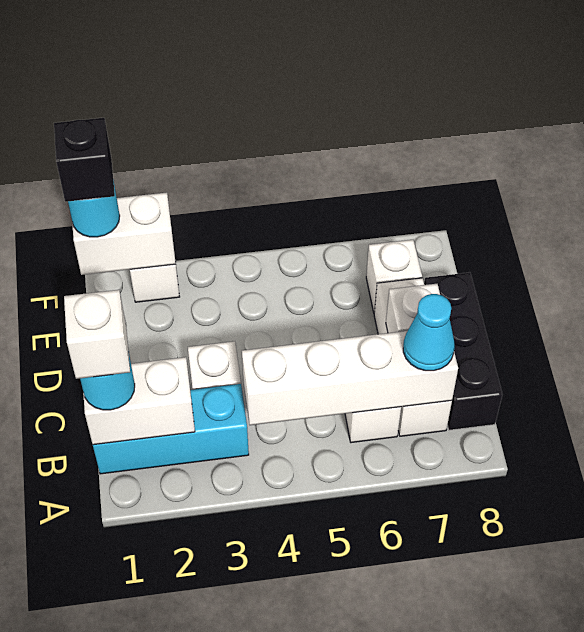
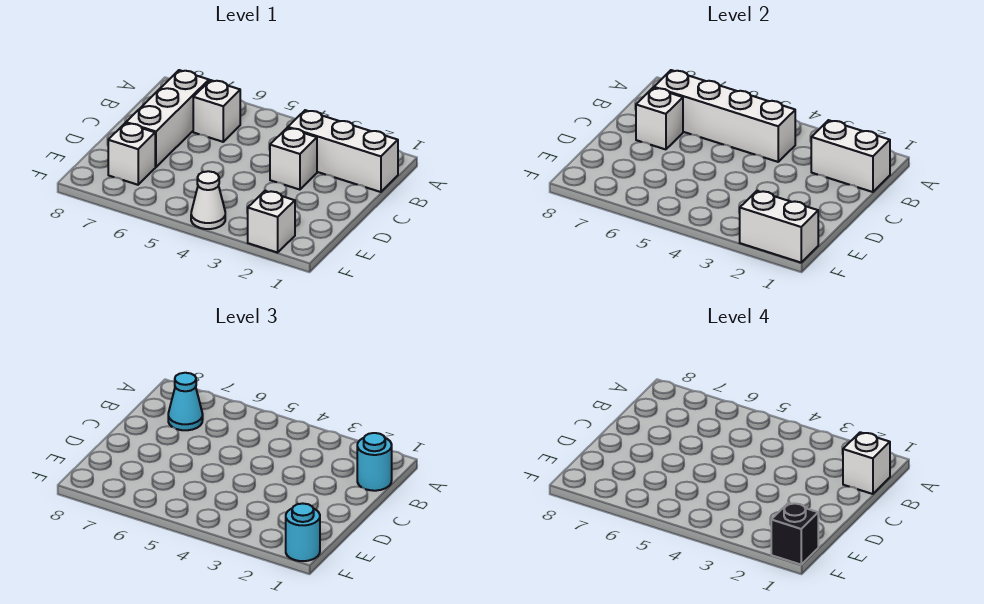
cyan brick B1:B3 level 1 -> white brick B1:B3 level 1
black brick B8:D8 level 1 -> none
none -> white cone F4 level 1

